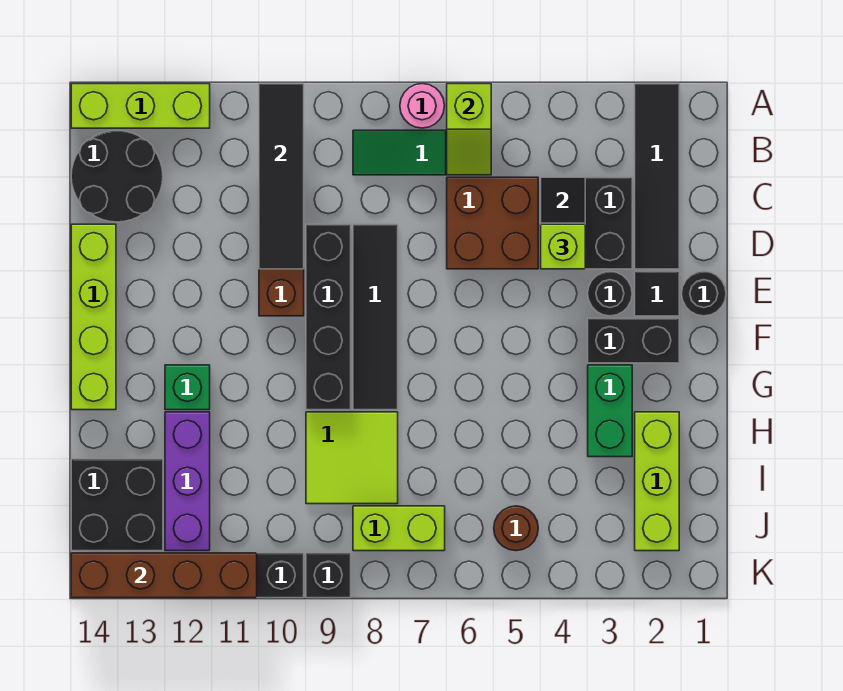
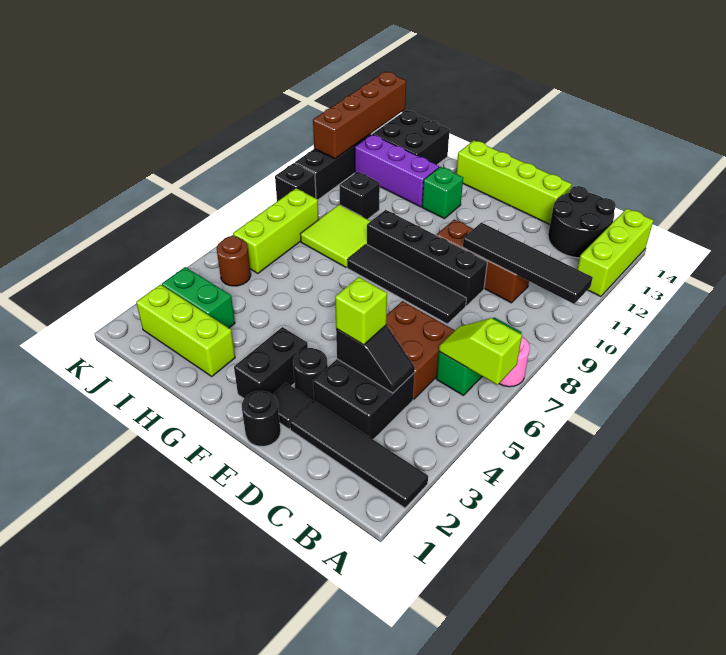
green brick G3:H3 level 1 -> green brick I3:J3 level 1
none -> black brick I10 level 1
lime brick J7:J8 level 1 -> lime brick J6:J8 level 1

